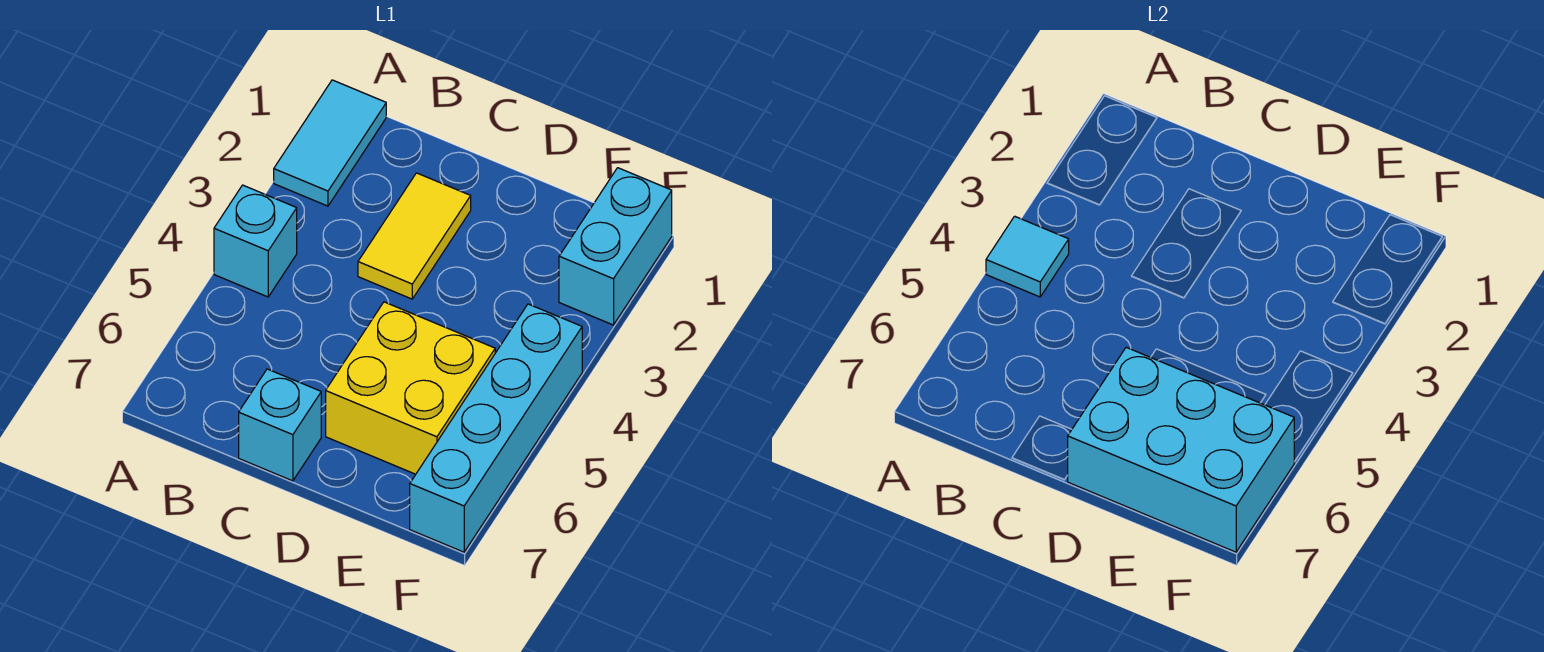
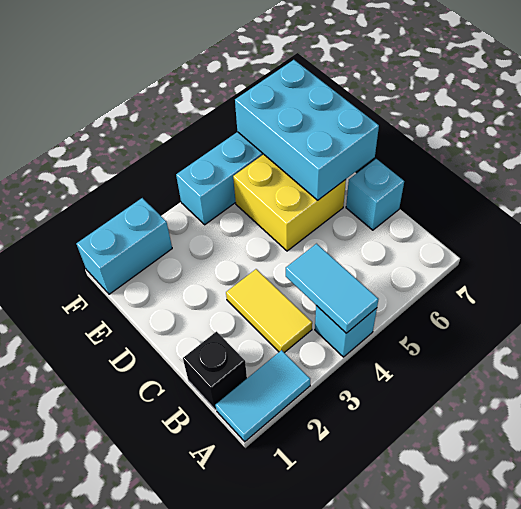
cyan tile A4 level 2 -> cyan tile A4:B4 level 2
none -> black brick B1 level 1
yellow tile C2:C3 level 1 -> yellow tile B3:C3 level 1

